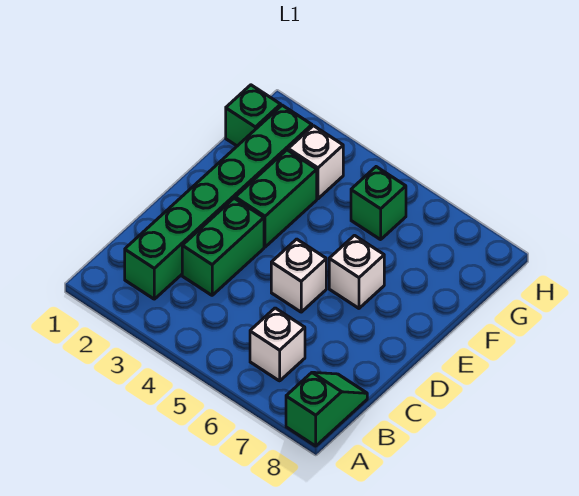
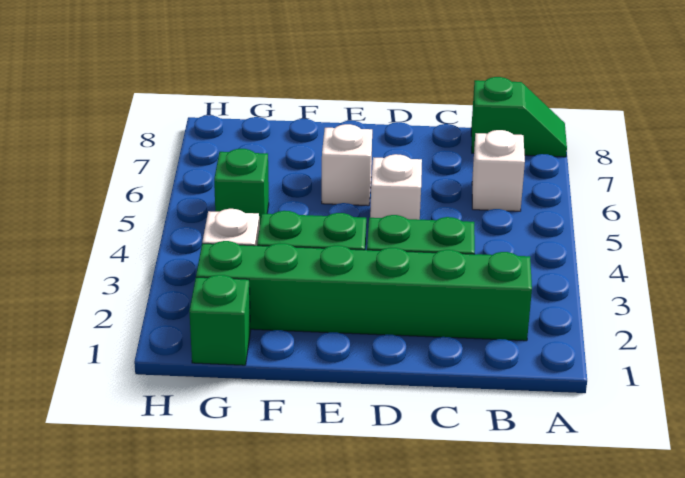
green slope A8:B8 level 1 top A -> green slope A8:B8 level 1 top B

